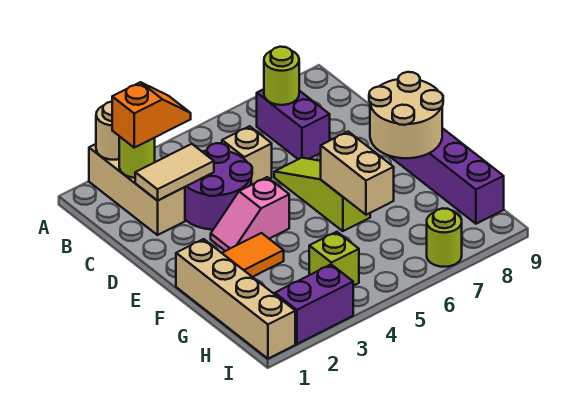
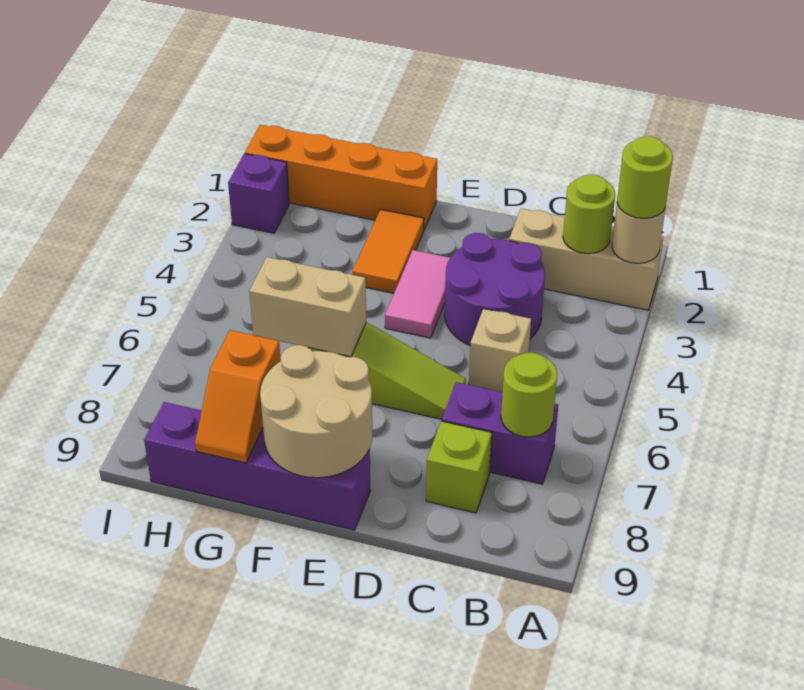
orange slope B2:B3 level 3 top 2 -> orange slope G8:G9 level 2 top 8
tan tile C2:C3 level 2 -> none
pink slope E3:E4 level 1 top 4 -> pink tile E3:E4 level 1
tan brick F1:I1 level 1 -> orange brick F1:I1 level 1
lime brick H4 level 1 -> lime brick C8 level 1
purple brick I2:I3 level 1 -> purple brick I2 level 1
lime round brick I7 level 1 -> lime round brick A2 level 3

